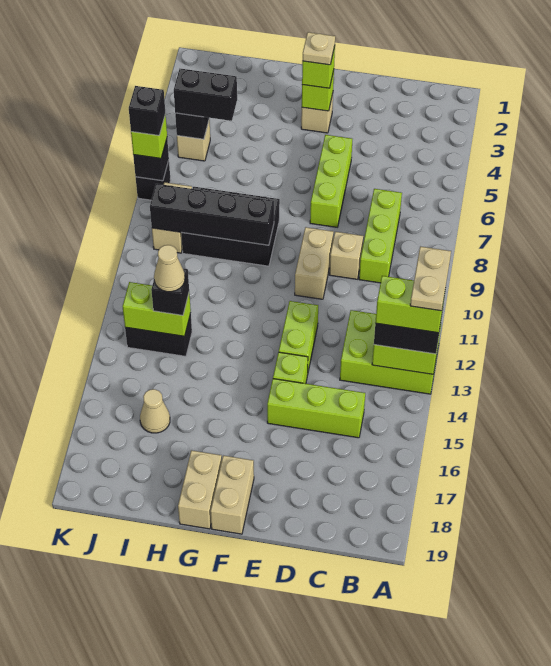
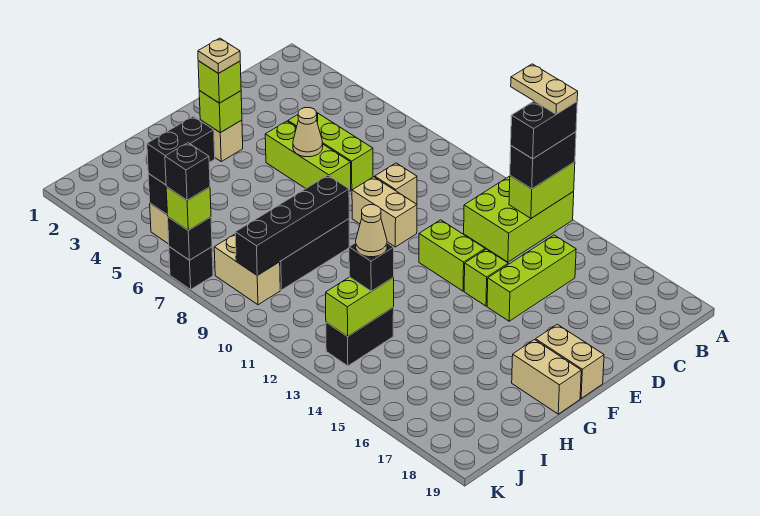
lime brick A13:B13 level 4 -> black brick A13:B13 level 4
lime brick C7:C9 level 1 -> lime brick D5:D7 level 1
tan cone I16 level 1 -> tan cone E6 level 2

